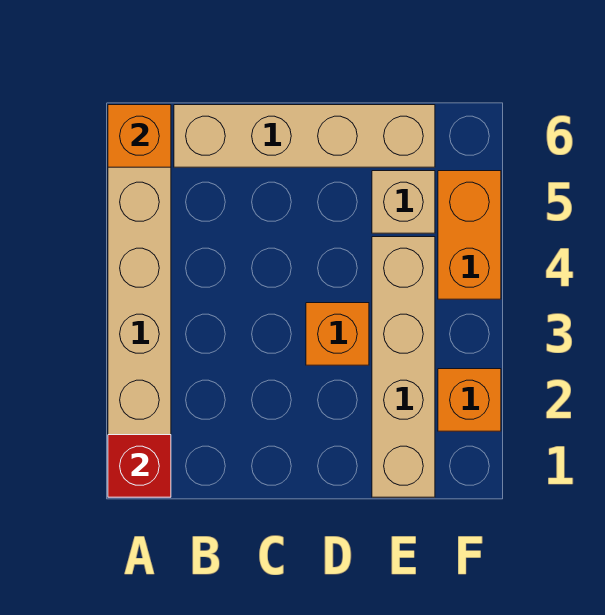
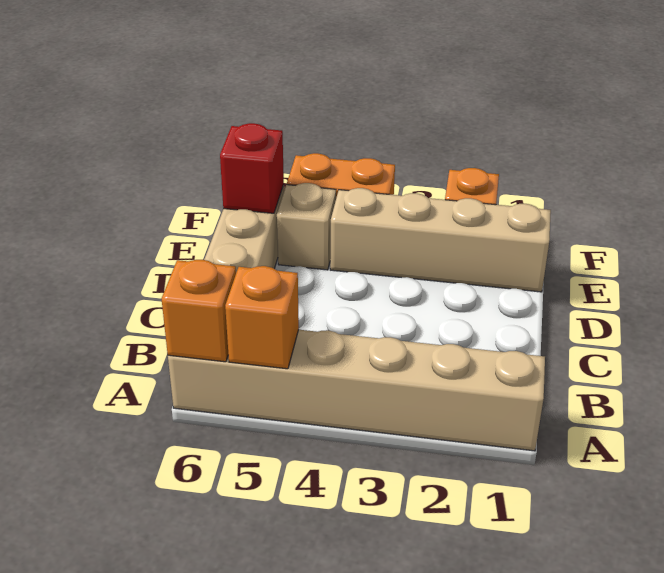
red brick A1 level 2 -> red brick E6 level 2
orange brick D3 level 1 -> orange brick A5 level 2

